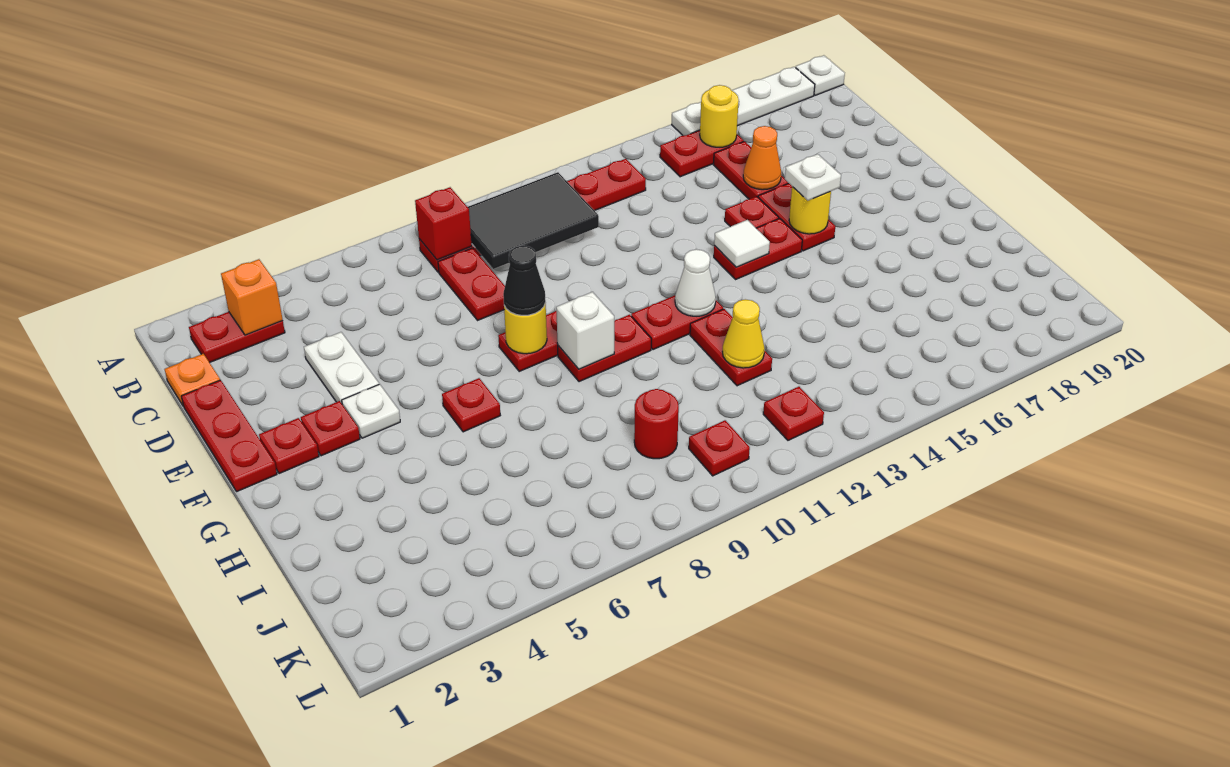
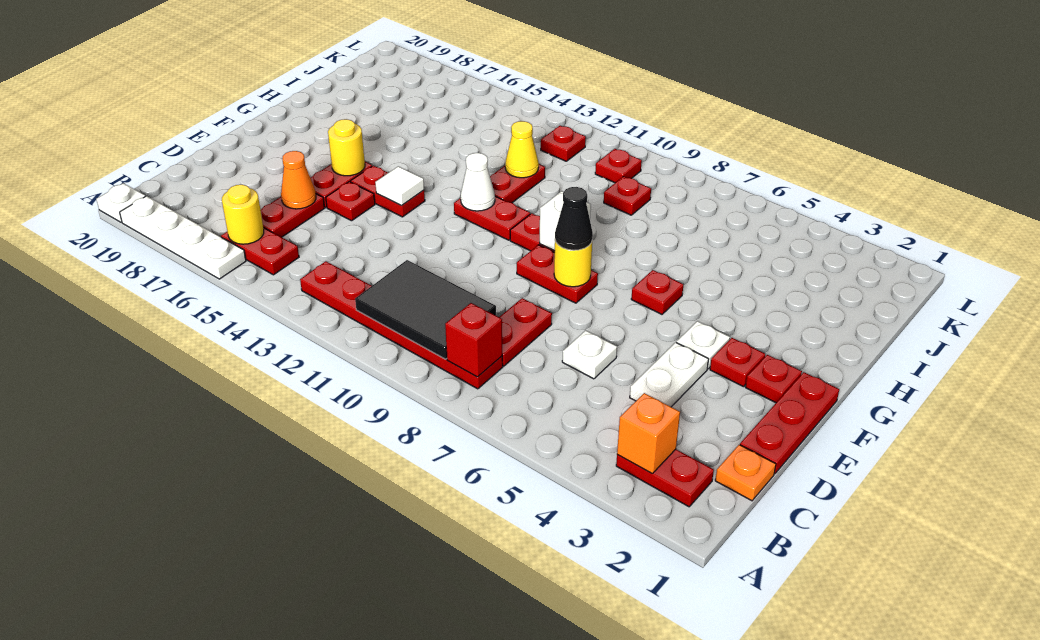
white plate F16 level 3 -> white plate D6 level 1
red round brick J9 level 1 -> red plate J9 level 1

